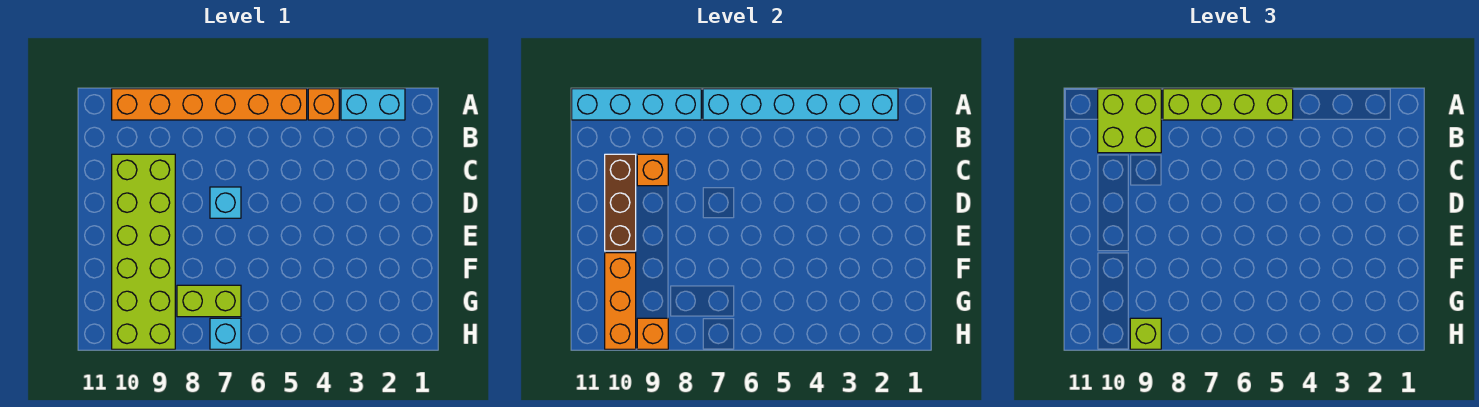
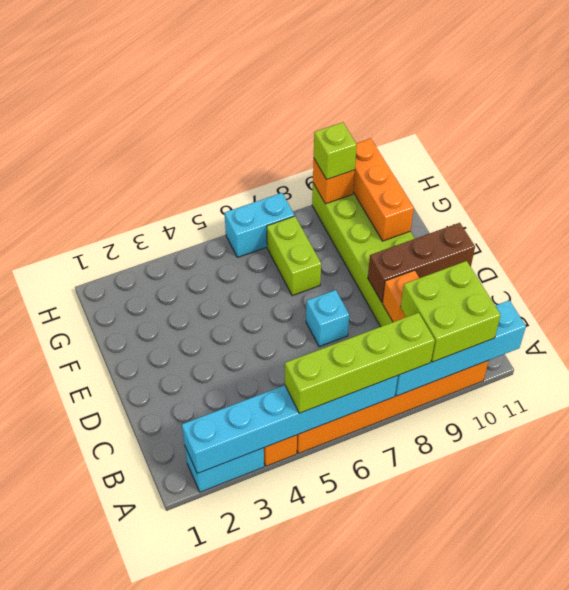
brown brick C10:E10 level 2 -> brown brick D9:D11 level 2
lime brick G7:G8 level 1 -> lime brick F7:G7 level 1
cyan brick H7 level 1 -> cyan brick H6:H7 level 1

